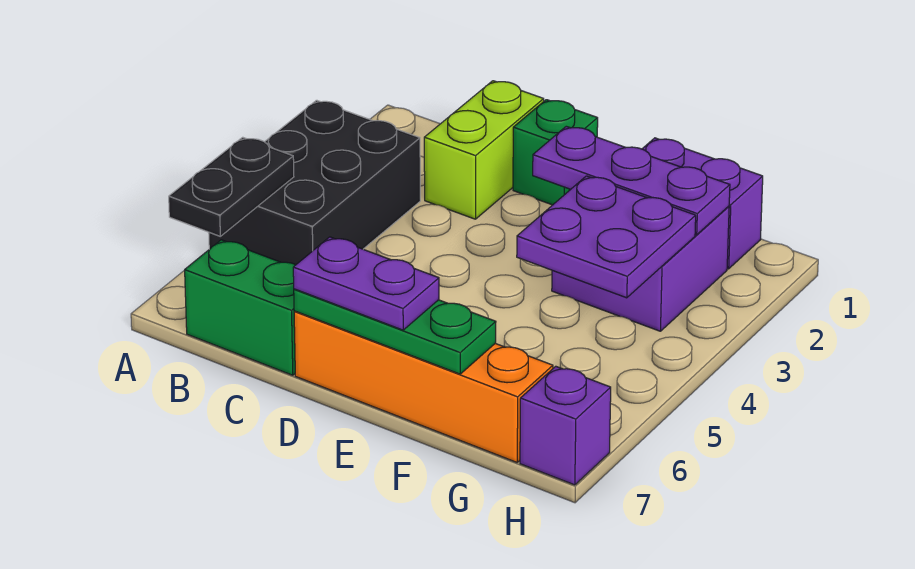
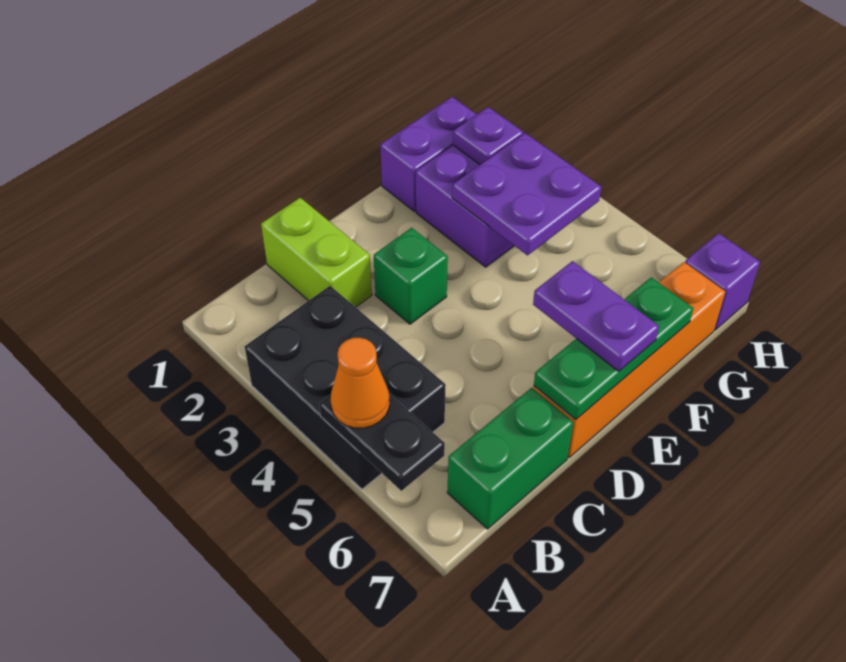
none -> orange cone A5 level 3
green brick D1 level 1 -> green brick D3 level 1
purple plate D7:E7 level 3 -> purple plate E6:E7 level 3
purple plate E2:G2 level 2 -> purple plate G2 level 2

